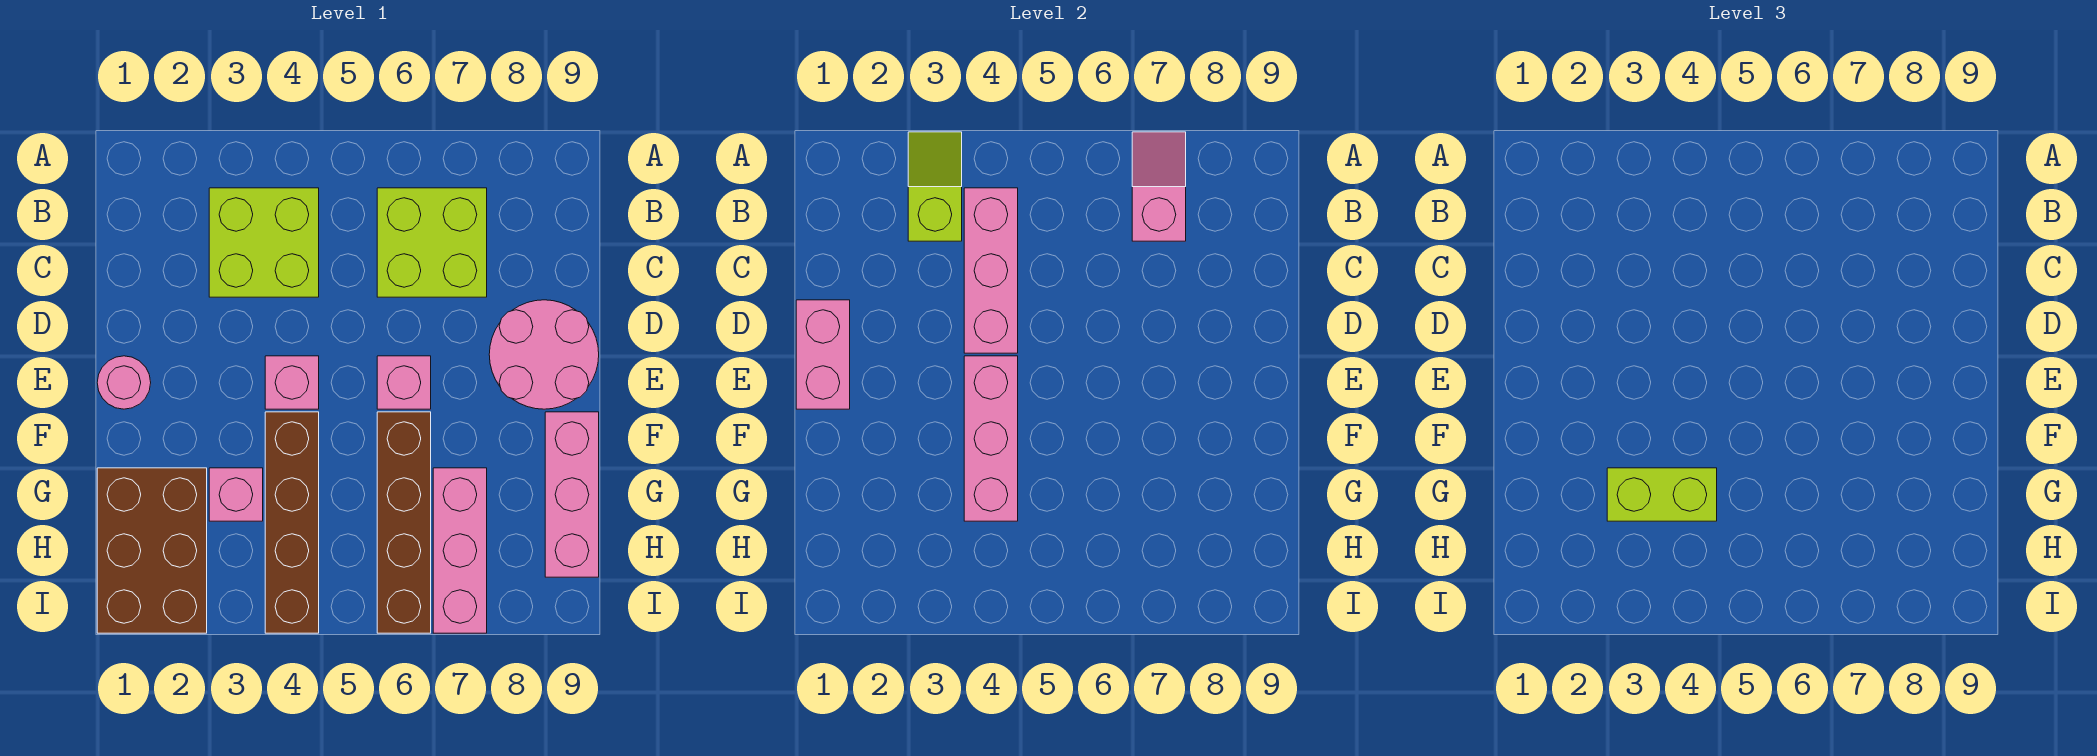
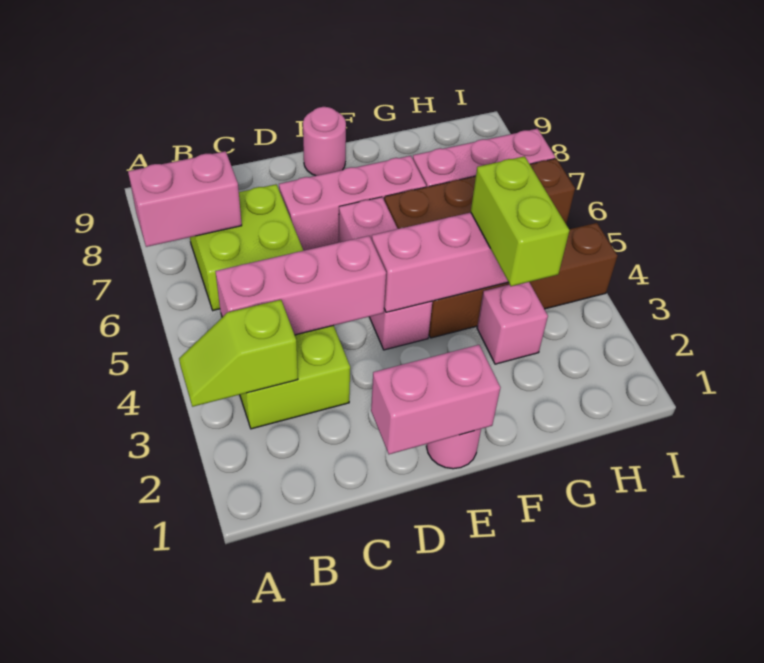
pink slope A7:B7 level 2 top B -> pink brick A7:B7 level 2
pink round brick D8:E9 level 1 -> pink round brick E9 level 1
pink brick F9:H9 level 1 -> pink brick D7:F7 level 1
brown brick G1:I2 level 1 -> none

